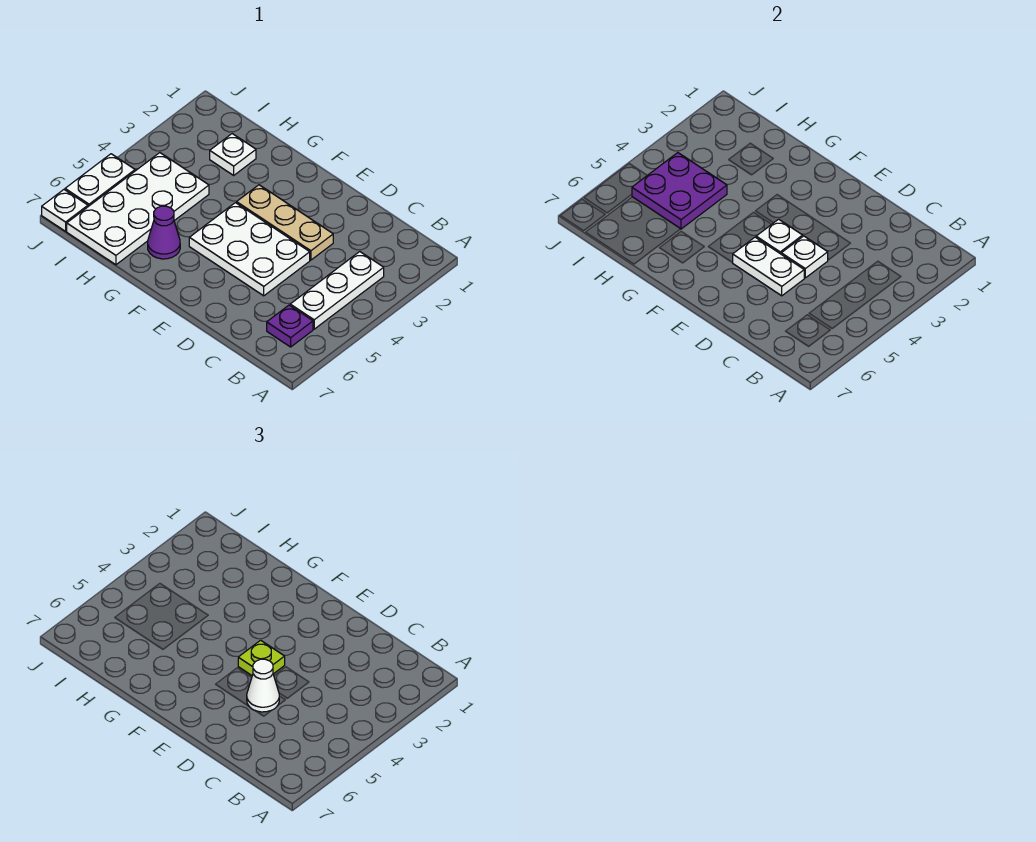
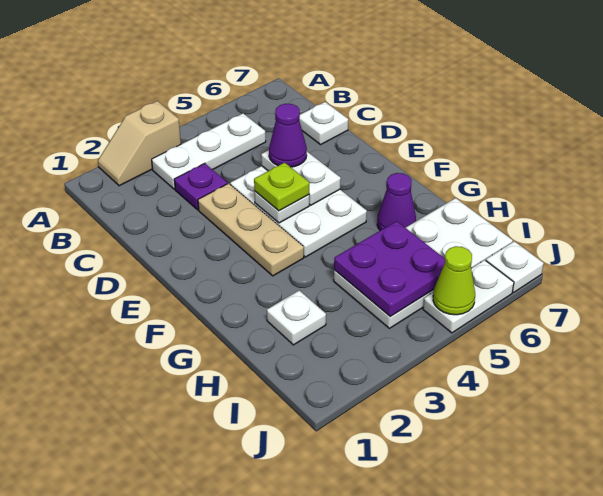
none -> tan slope A2:A3 level 1 top 3
purple plate B6 level 1 -> purple plate C3 level 1
white plate D4 level 2 -> white plate C7 level 1
white cone D5 level 3 -> purple cone D5 level 3
none -> lime cone J5 level 2

